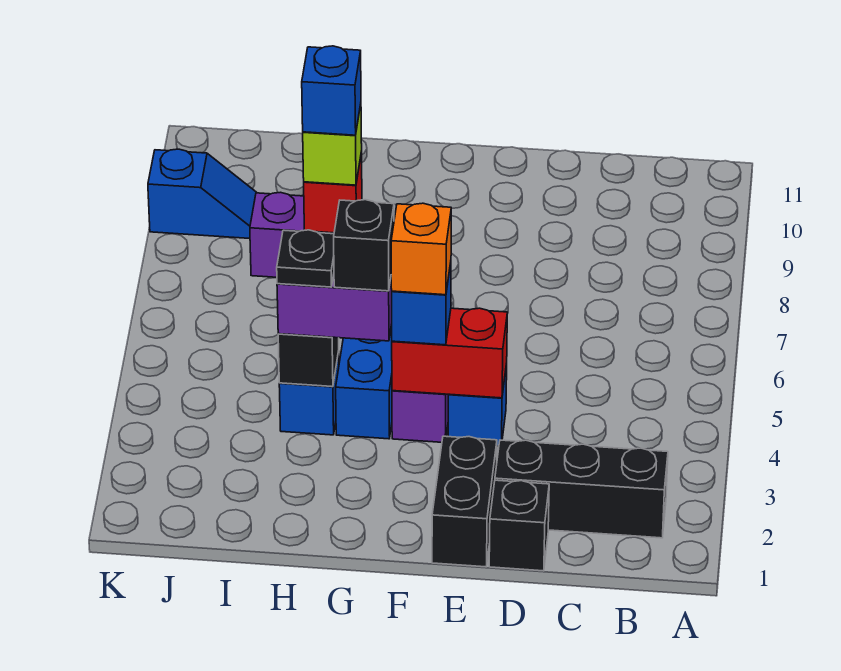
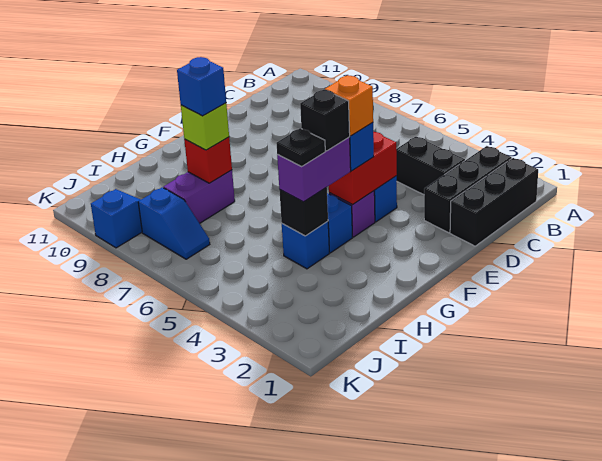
black brick D1 level 1 -> black brick B1:D1 level 1
black brick E1:E2 level 1 -> black brick C3:C4 level 1
none -> blue slope J7:J8 level 1 top 8

